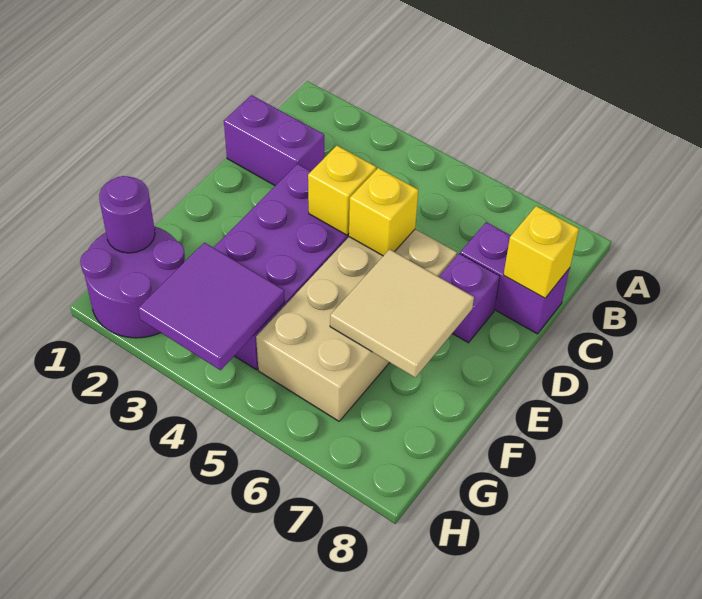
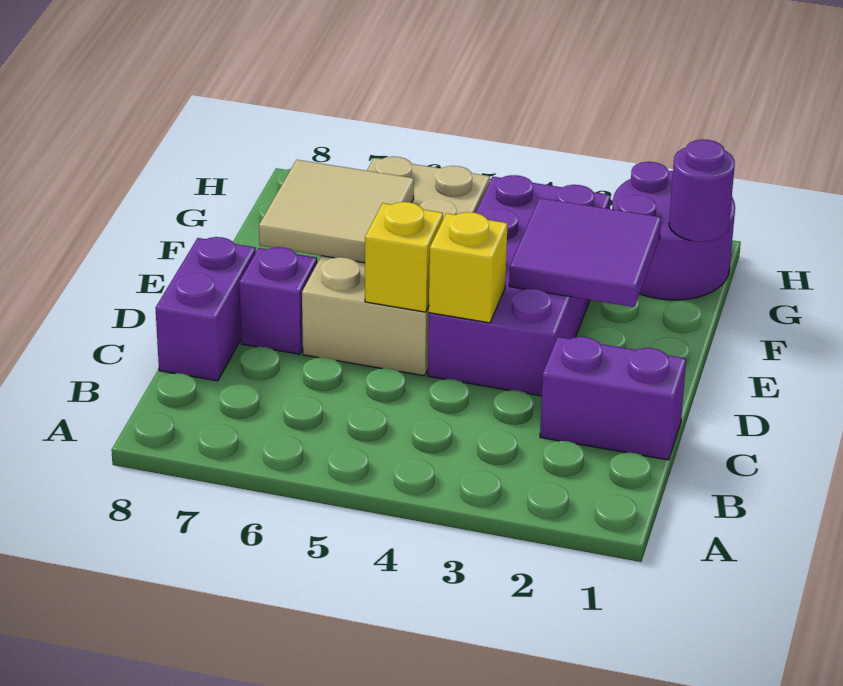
purple brick C7:C8 level 1 -> purple brick C8:D8 level 1
yellow brick C8 level 2 -> none
purple tile G3:H4 level 2 -> purple tile E2:F3 level 2

